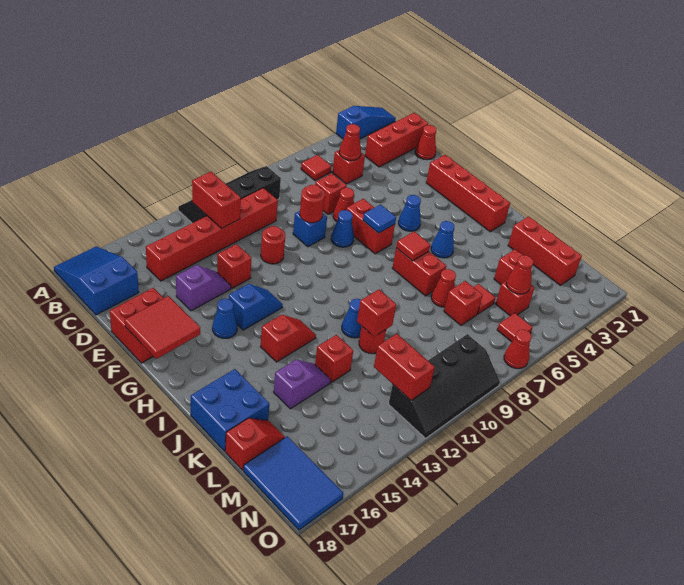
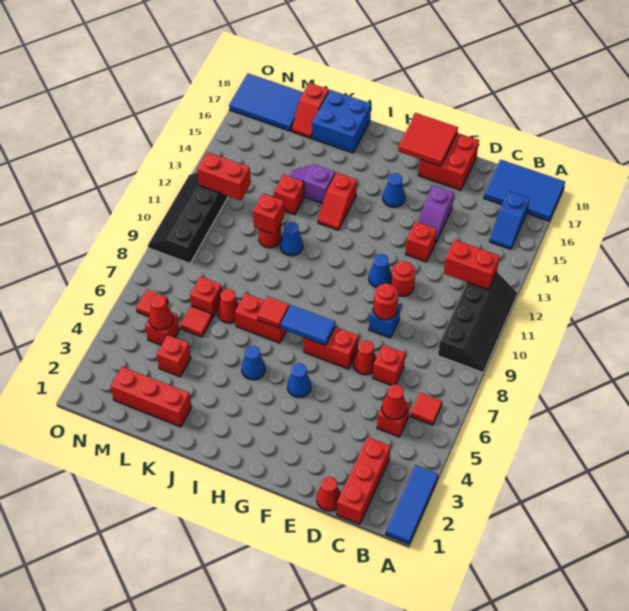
blue slope A1:A3 level 1 top 3 -> blue tile A1:A3 level 1
blue slope A17:C18 level 1 top C -> blue tile A17:C18 level 1
red brick C10:C15 level 1 -> none
red brick F2:I2 level 1 -> none
blue cone F8 level 1 -> blue cone F11 level 1
blue tile G7 level 2 -> blue tile G7:H7 level 2
blue slope G13:G14 level 1 top 14 -> blue slope B15:B16 level 1 top 16
purple slope K14:K15 level 1 top 15 -> purple slope J14:K14 level 1 top J
red cone O7 level 1 -> none

